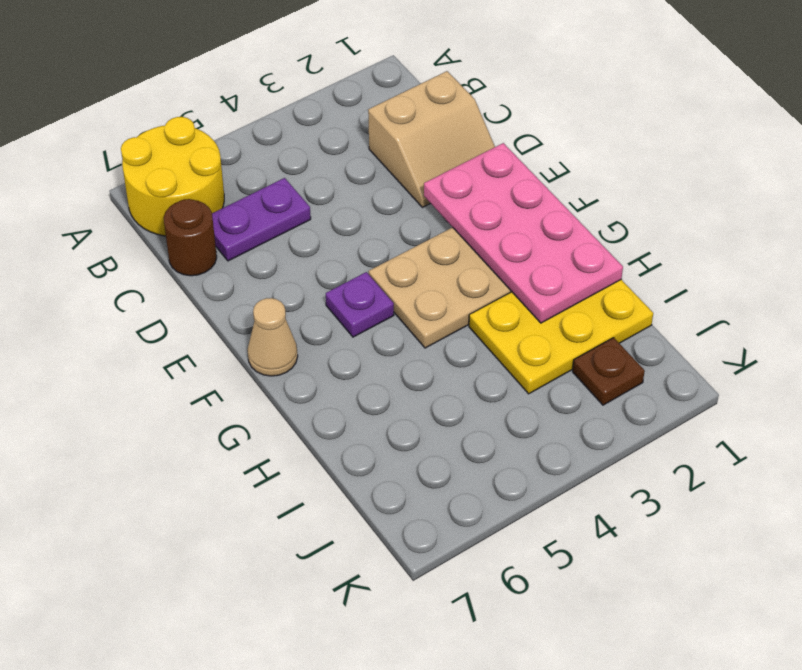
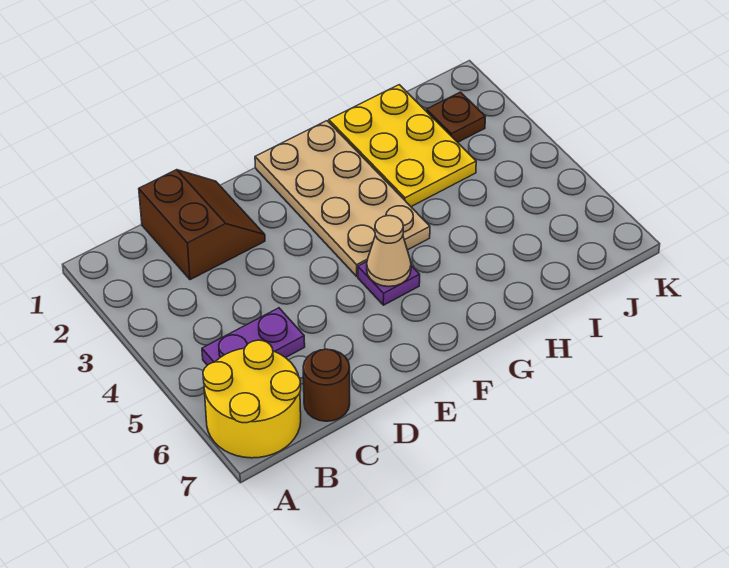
tan slope C1:D2 level 1 top C -> brown slope C1:D2 level 1 top C
purple plate C5:C6 level 1 -> purple plate B5:C5 level 1
pink plate E1:H2 level 2 -> none
tan cone F7 level 1 -> tan cone F5 level 2

